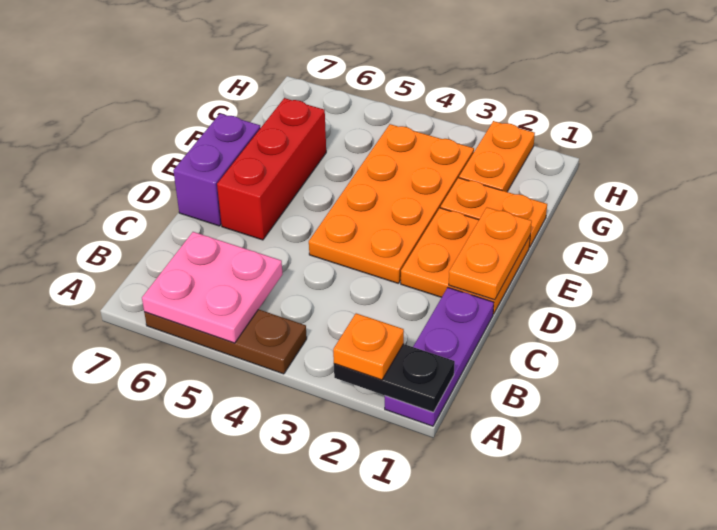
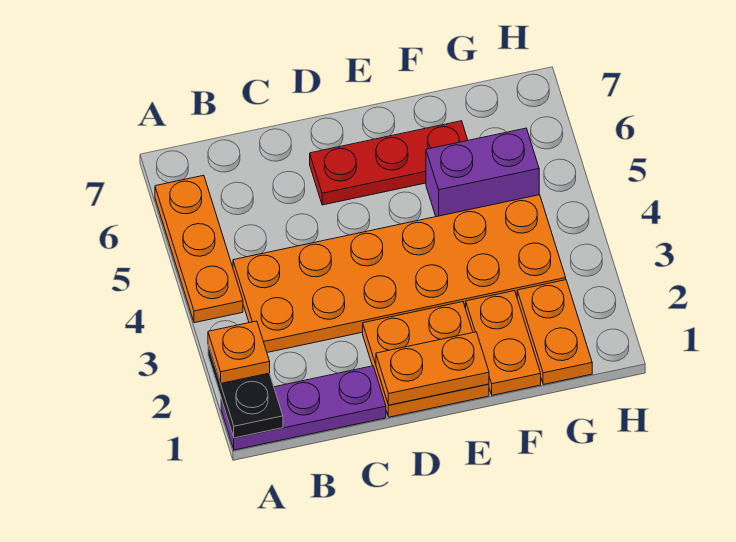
brown plate A4:A6 level 1 -> orange plate A4:A6 level 1
pink plate A5:B6 level 2 -> none
orange plate D3:G4 level 1 -> orange plate B3:G4 level 1
red brick D6:F6 level 1 -> red plate D6:F6 level 1
purple brick D7:E7 level 1 -> purple brick F5:G5 level 1
orange plate G2:H2 level 1 -> orange plate G1:G2 level 1

